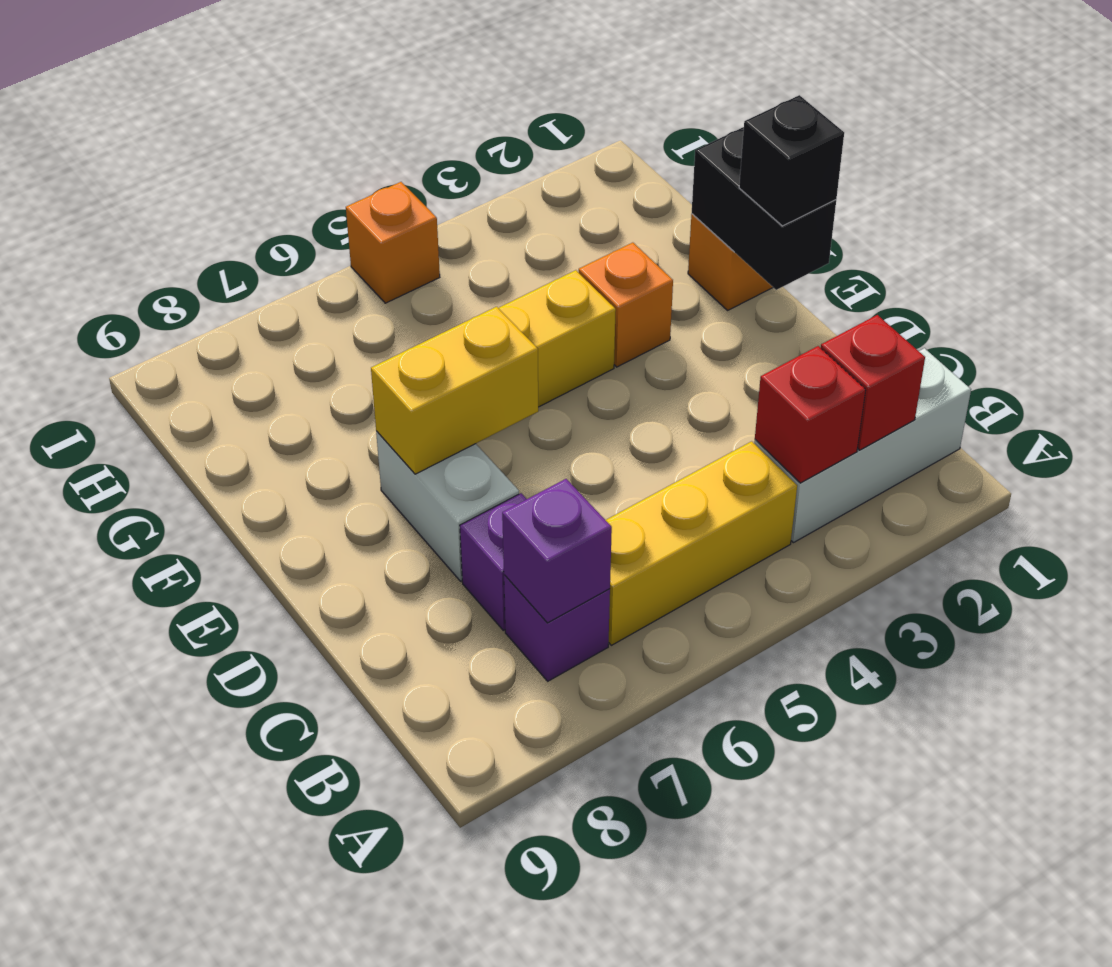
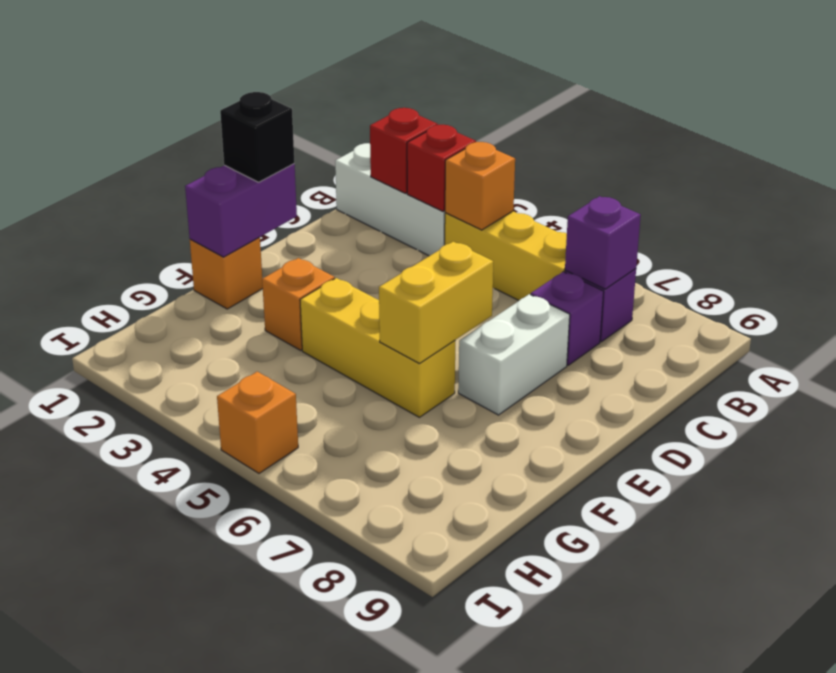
none -> orange brick B4 level 2
black brick E1:F1 level 2 -> purple brick E1:F1 level 2
yellow brick E6:E7 level 2 -> yellow brick E6:F6 level 2

